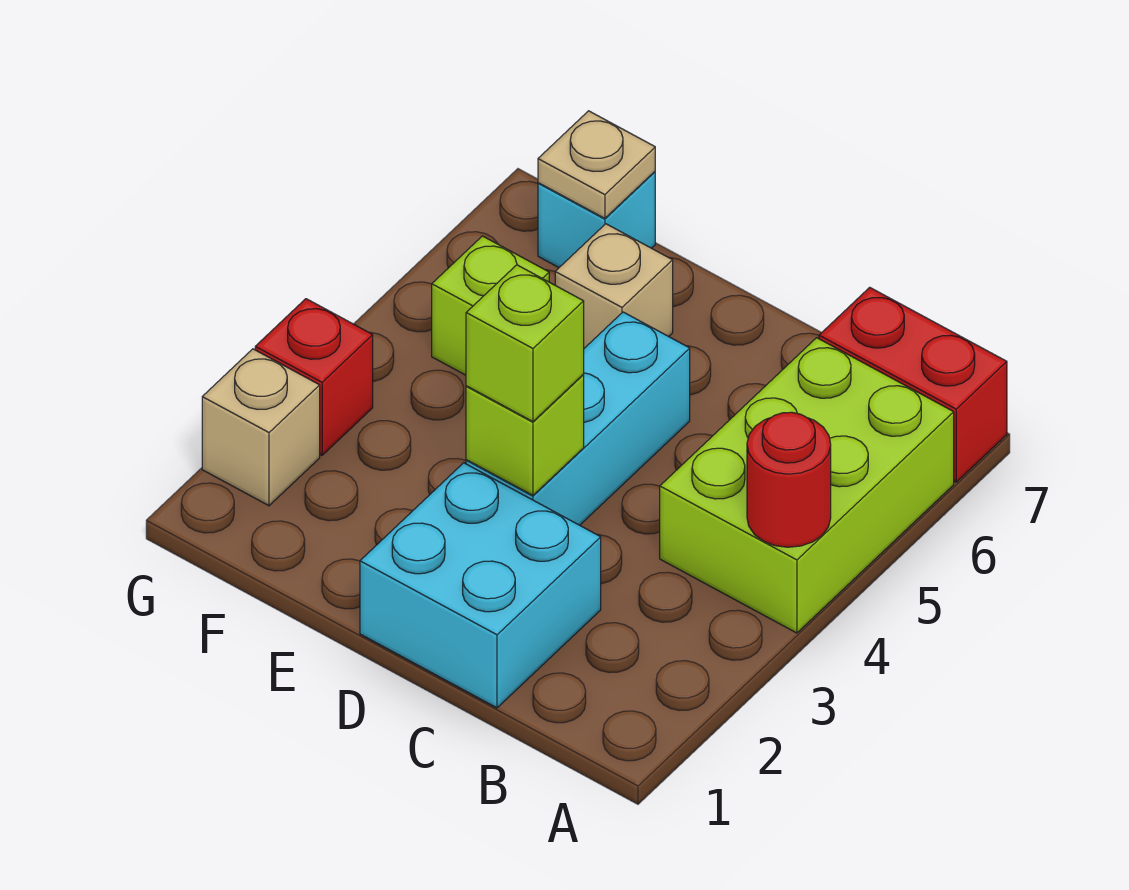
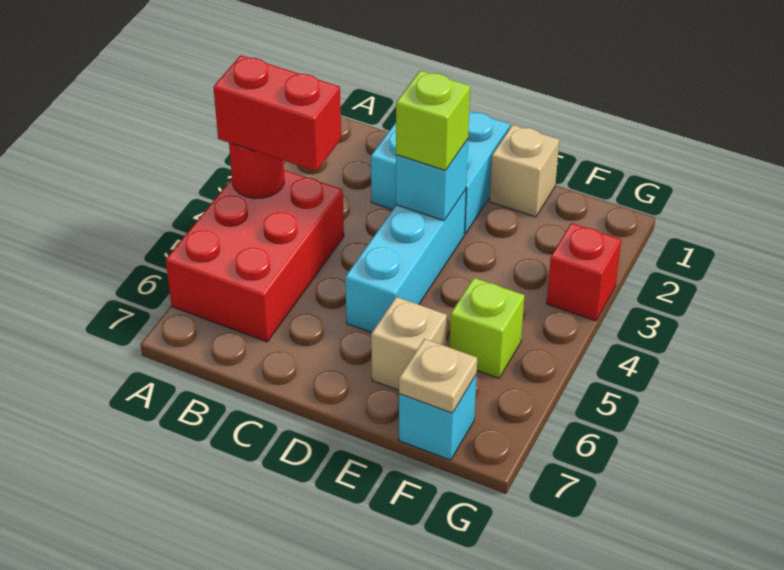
lime brick A4:B6 level 1 -> red brick A4:B6 level 1
red brick A7:B7 level 1 -> red brick A4:B4 level 3
lime brick D3 level 2 -> cyan brick D3 level 2
tan brick G2 level 1 -> tan brick E1 level 1

